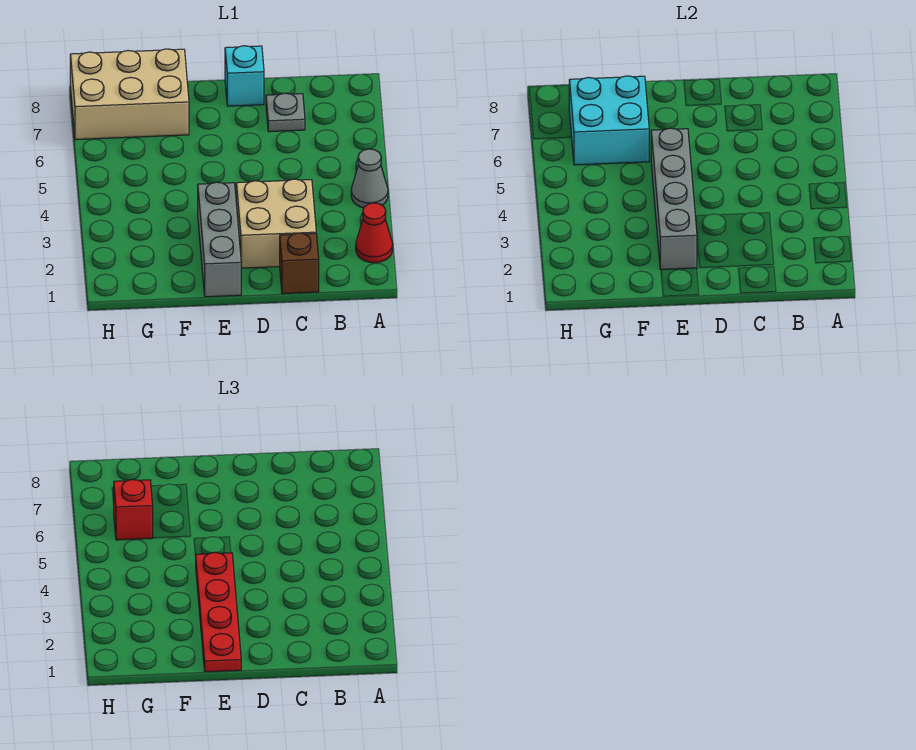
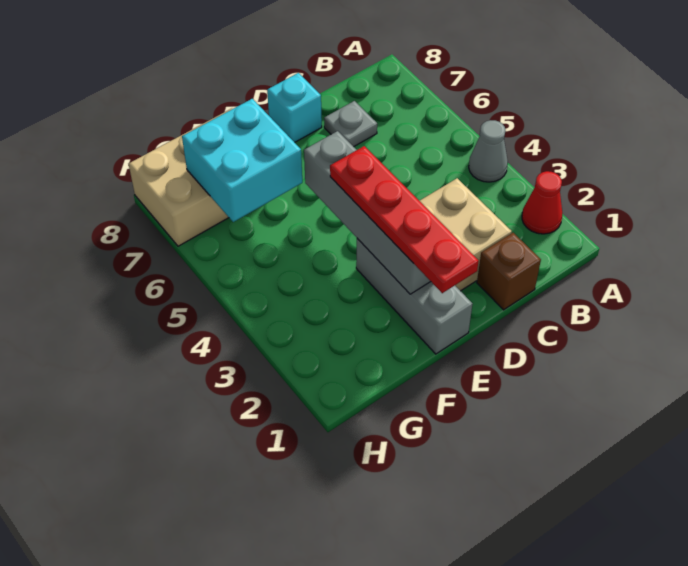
red brick G6 level 3 -> none

